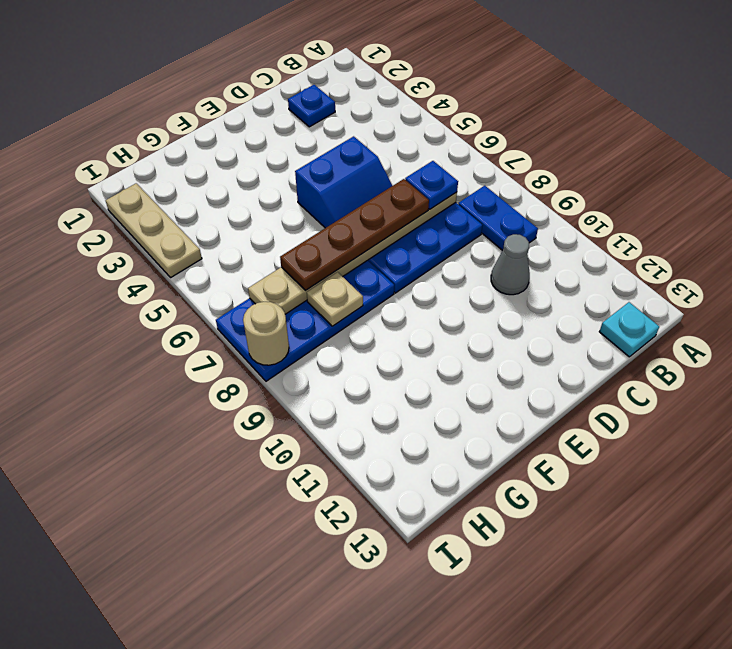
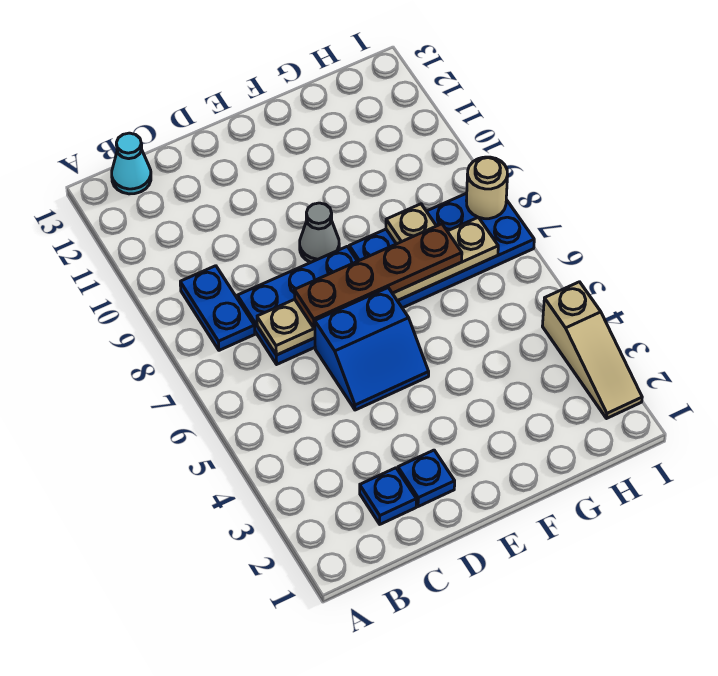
cyan plate B13 level 1 -> cyan cone B13 level 1
blue plate C7 level 3 -> blue plate D2 level 1
grey cone C10 level 1 -> grey cone E9 level 1
blue slope D5:E6 level 1 top 5 -> blue slope D5:E6 level 1 top 6
tan plate I2:I4 level 1 -> tan slope I2:I4 level 1 top 4

